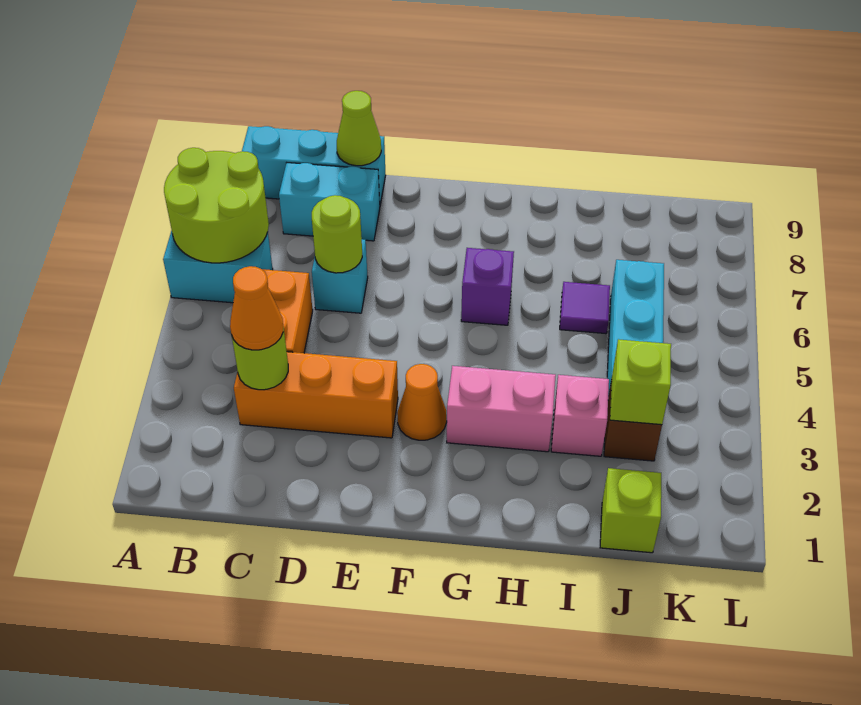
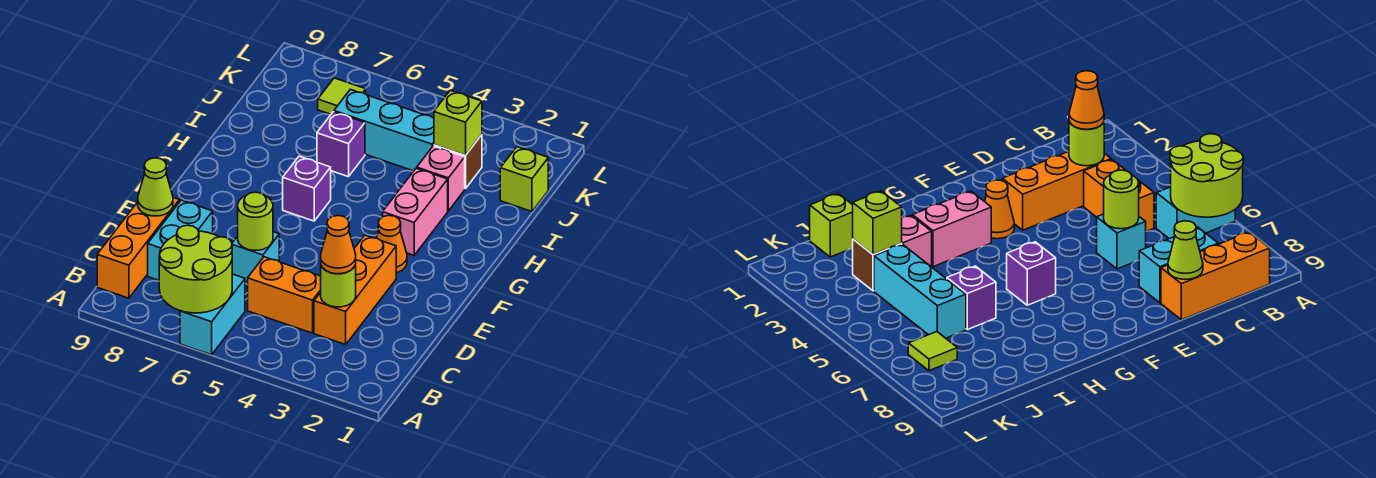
cyan brick B9:D9 level 1 -> orange brick B9:D9 level 1
purple tile I6 level 1 -> purple brick I6 level 1
none -> lime tile K7 level 1

